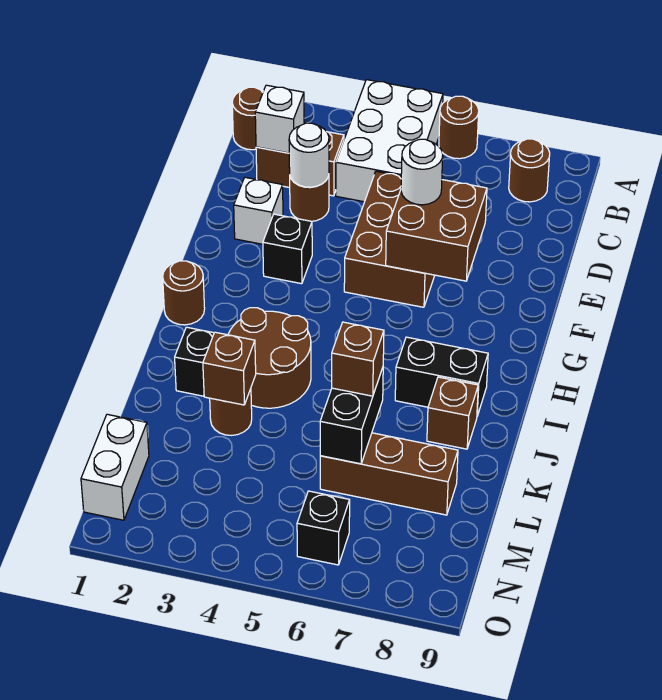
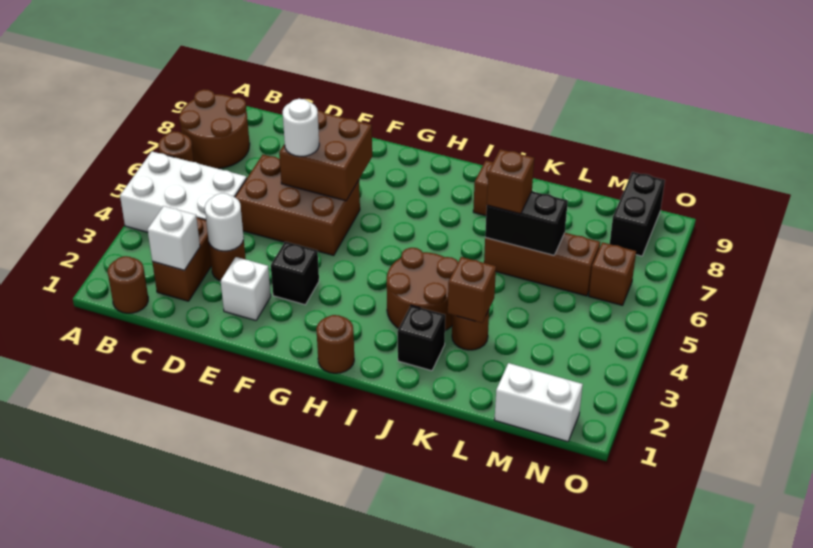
brown round brick B8 level 1 -> brown round brick A7:B8 level 1
black brick I7:I8 level 1 -> black brick N8:N9 level 1
brown brick L6:L8 level 1 -> brown brick K6:M6 level 1
black brick N6 level 1 -> brown brick N6 level 1

